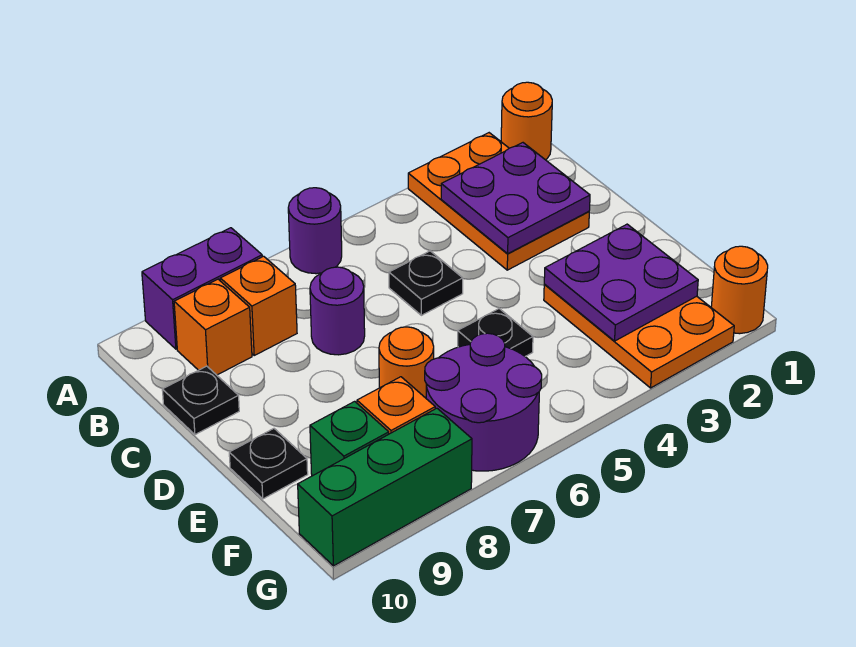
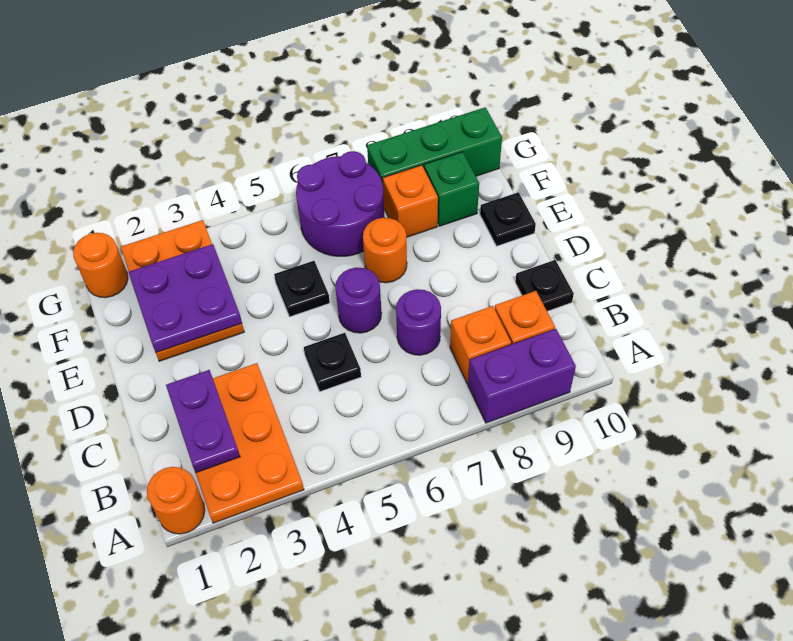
purple round brick A6 level 1 -> purple round brick D6 level 1
purple plate B2:C3 level 2 -> purple plate B2:C2 level 2

